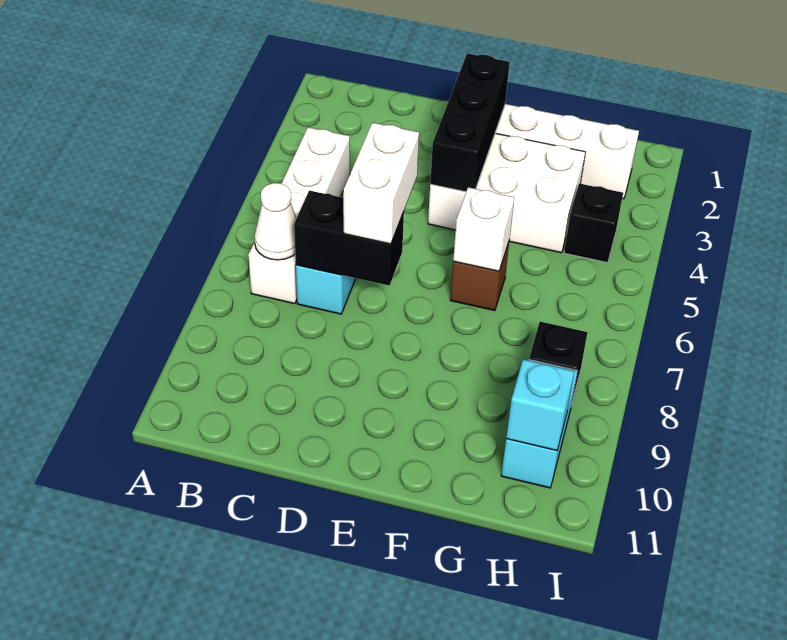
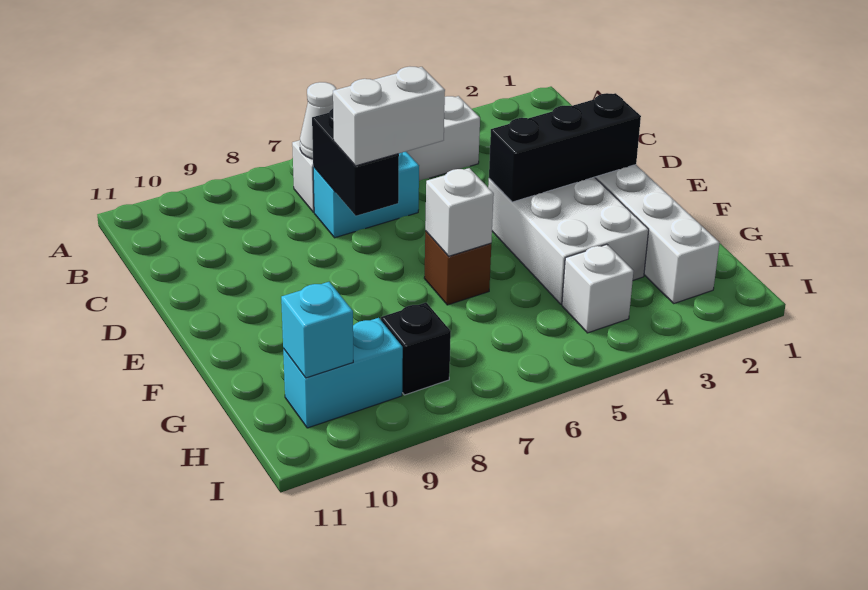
black brick H4 level 1 -> white brick H4 level 1

